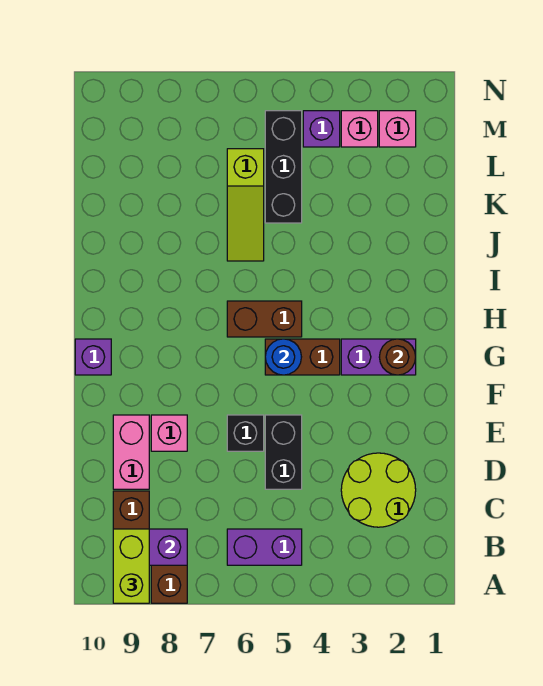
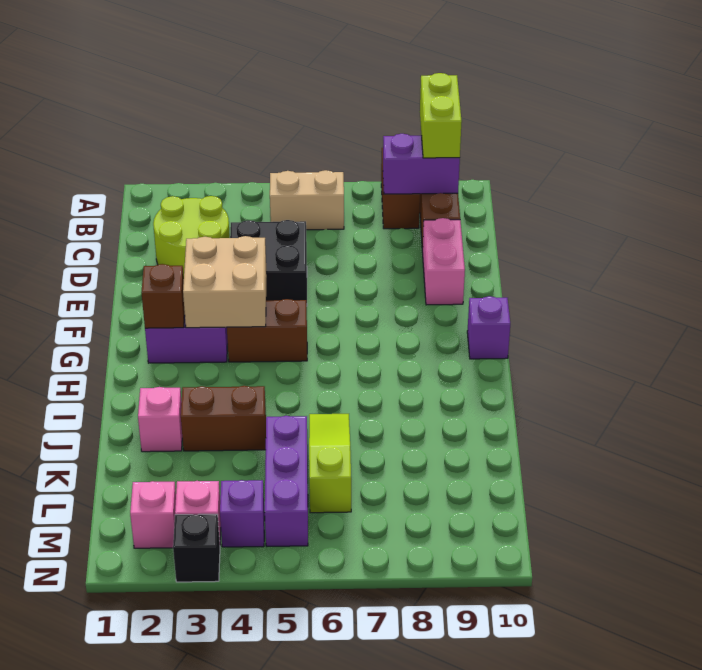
purple brick B5:B6 level 1 -> tan brick B5:B6 level 1
black brick D5:E5 level 1 -> black brick D4:E5 level 1
black brick E6 level 1 -> black brick N3 level 1
pink brick E8 level 1 -> pink brick J2 level 1
none -> tan brick F3:G4 level 2
brown round brick G2 level 2 -> brown brick G2 level 2
blue round brick G5 level 2 -> none
brown brick H5:H6 level 1 -> brown brick J3:J4 level 1
black brick K5:M5 level 1 -> purple brick K5:M5 level 1

